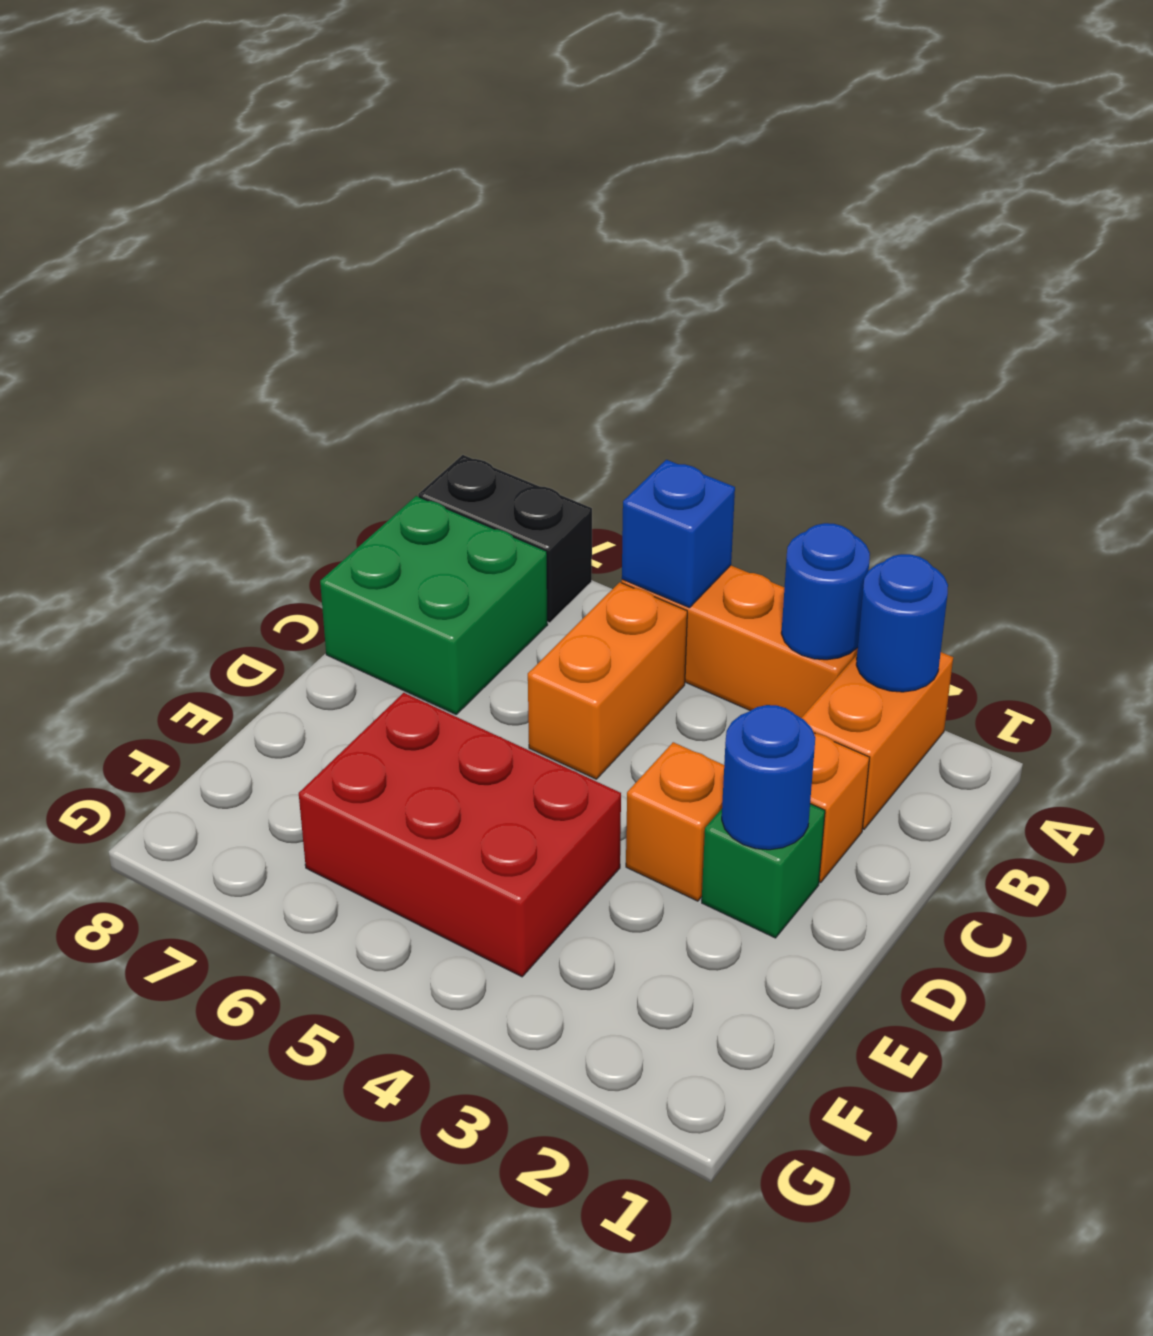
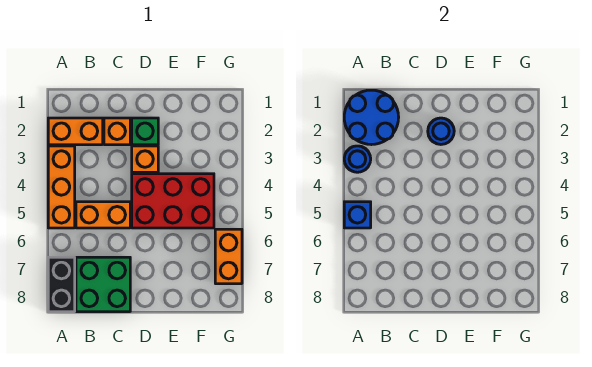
blue round brick A2 level 2 -> blue round brick A1:B2 level 2
red brick E4:F6 level 1 -> red brick D4:F5 level 1
none -> orange brick G6:G7 level 1

